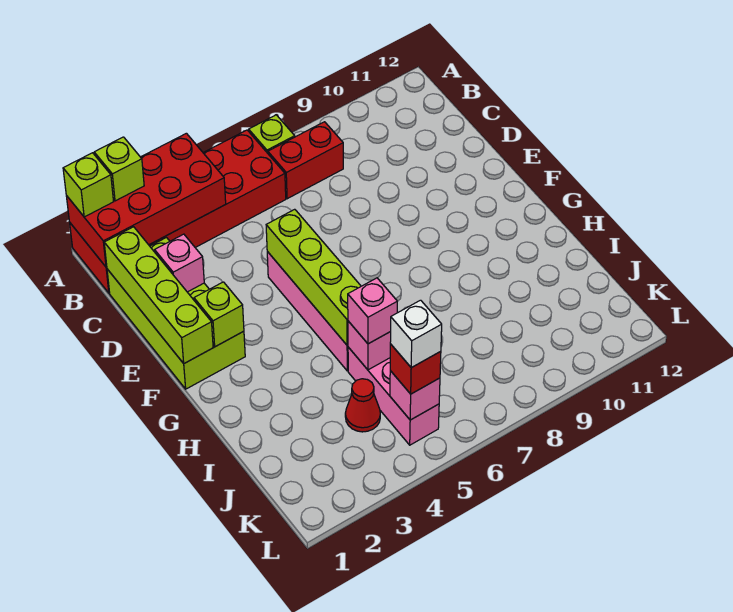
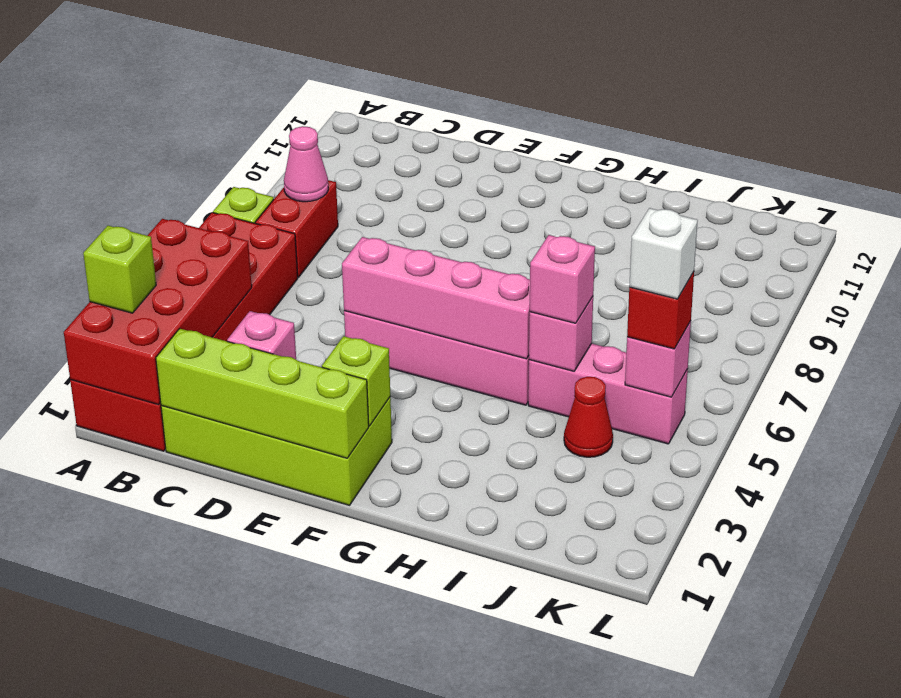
lime brick A1 level 3 -> none
none -> pink cone B8 level 2
lime brick E5:H5 level 2 -> pink brick E5:H5 level 2

